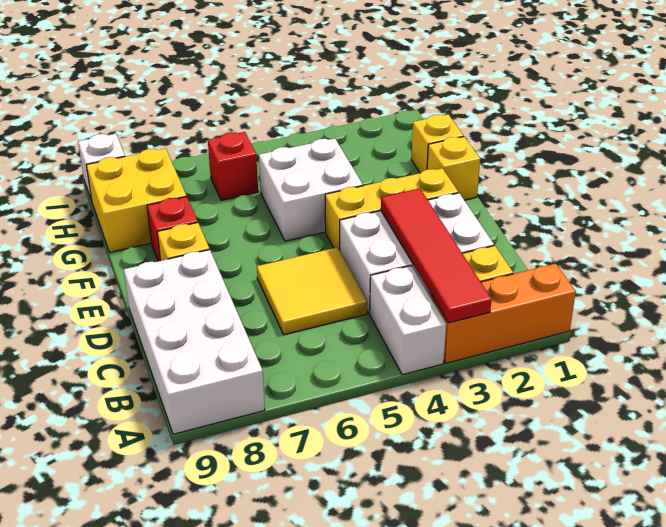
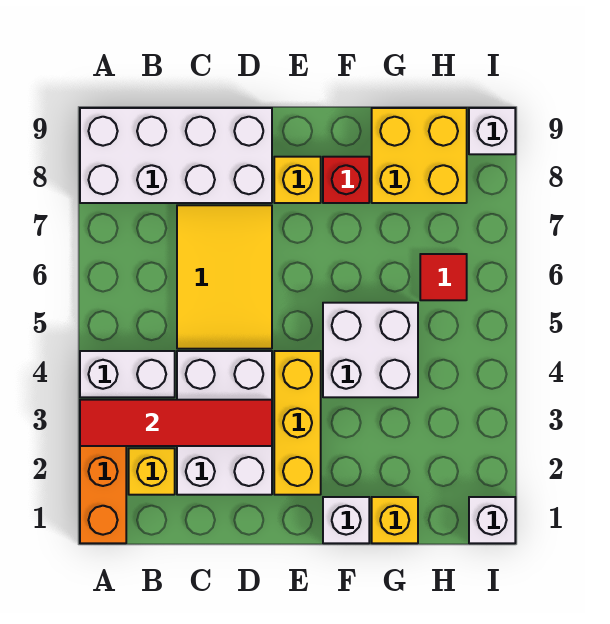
yellow tile C5:D6 level 1 -> yellow tile C5:D7 level 1
yellow brick F1 level 1 -> white brick F1 level 1
red brick H6 level 1 -> red tile H6 level 1
none -> white brick I1 level 1

